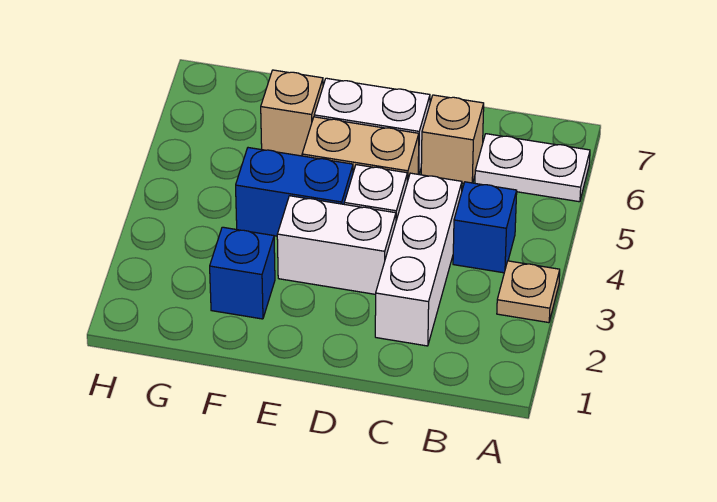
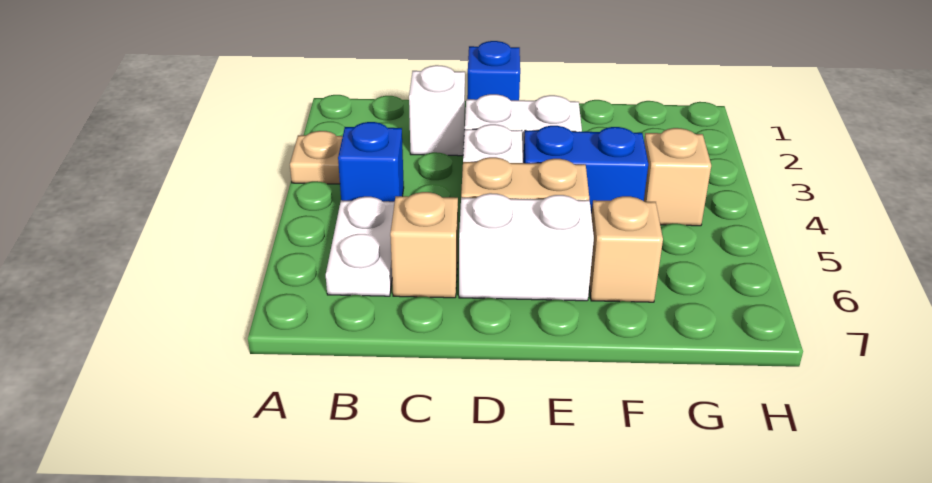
white plate A6:B6 level 1 -> white plate B5:B6 level 1
white brick C2:C4 level 1 -> white brick C2 level 1
blue brick F2 level 1 -> blue brick D1 level 1
none -> tan brick G4 level 1

